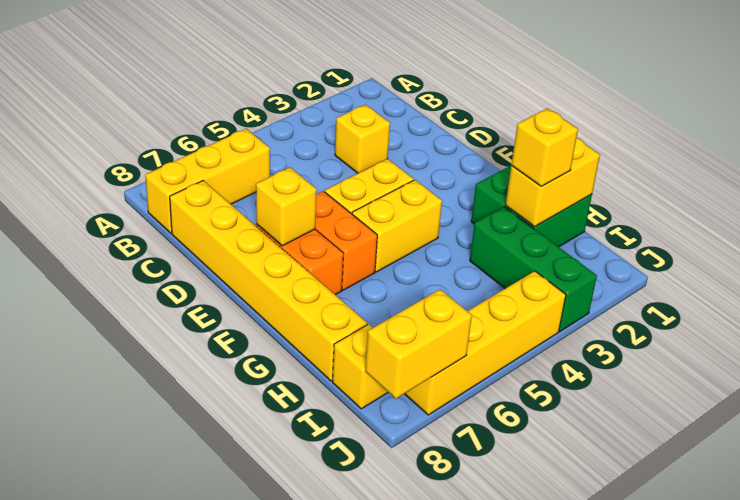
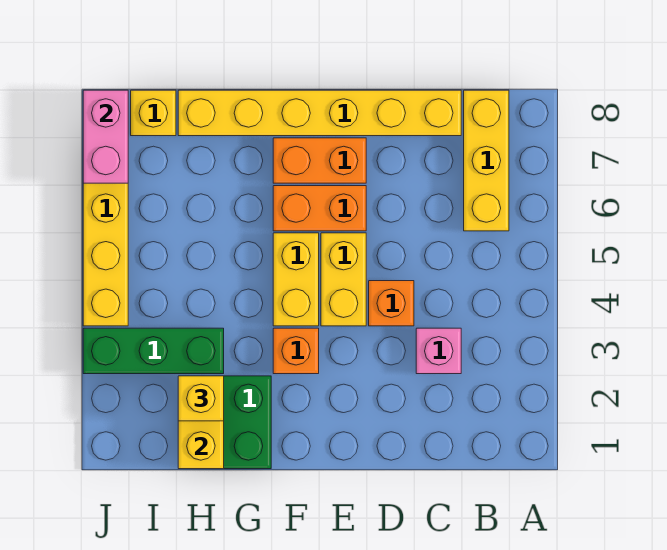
yellow brick C3 level 1 -> pink brick C3 level 1
none -> orange brick D4 level 1
yellow brick E7 level 2 -> none
none -> orange brick F3 level 1
yellow brick J7:J8 level 2 -> pink brick J7:J8 level 2

